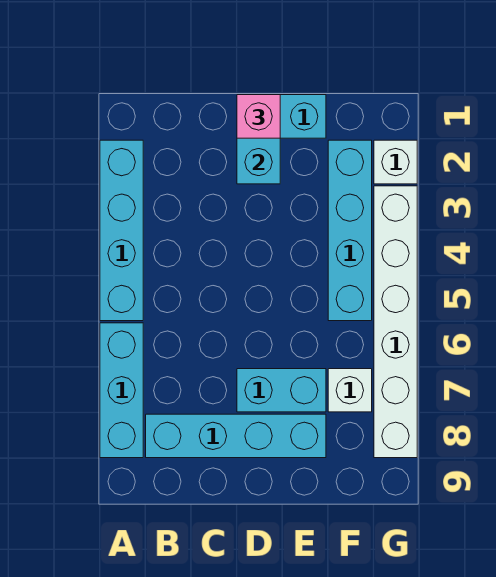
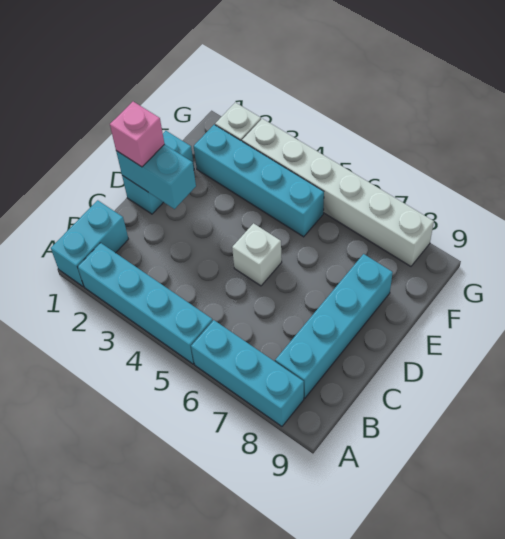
cyan brick D7:E7 level 1 -> cyan brick A1:B1 level 1
white brick F7 level 1 -> white brick D5 level 1

